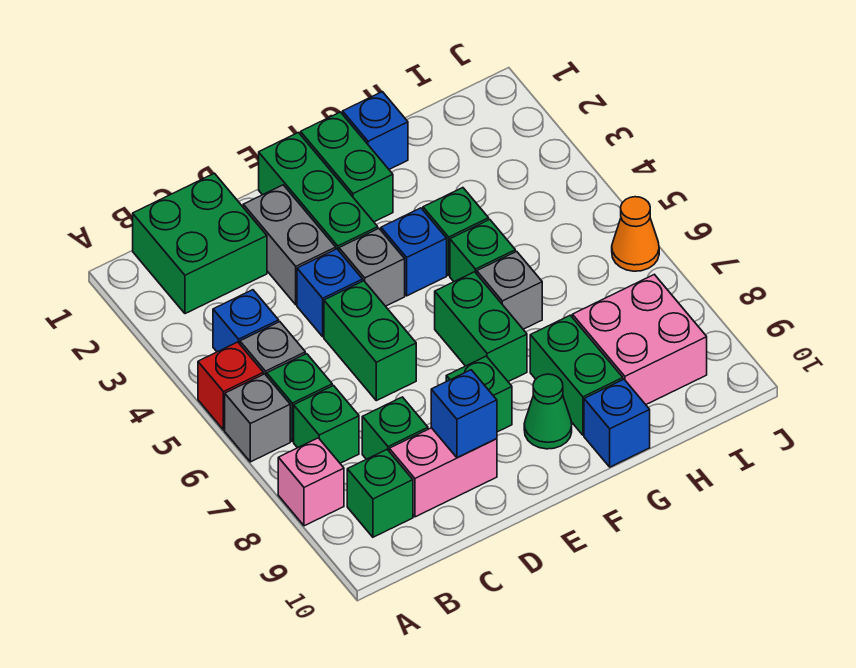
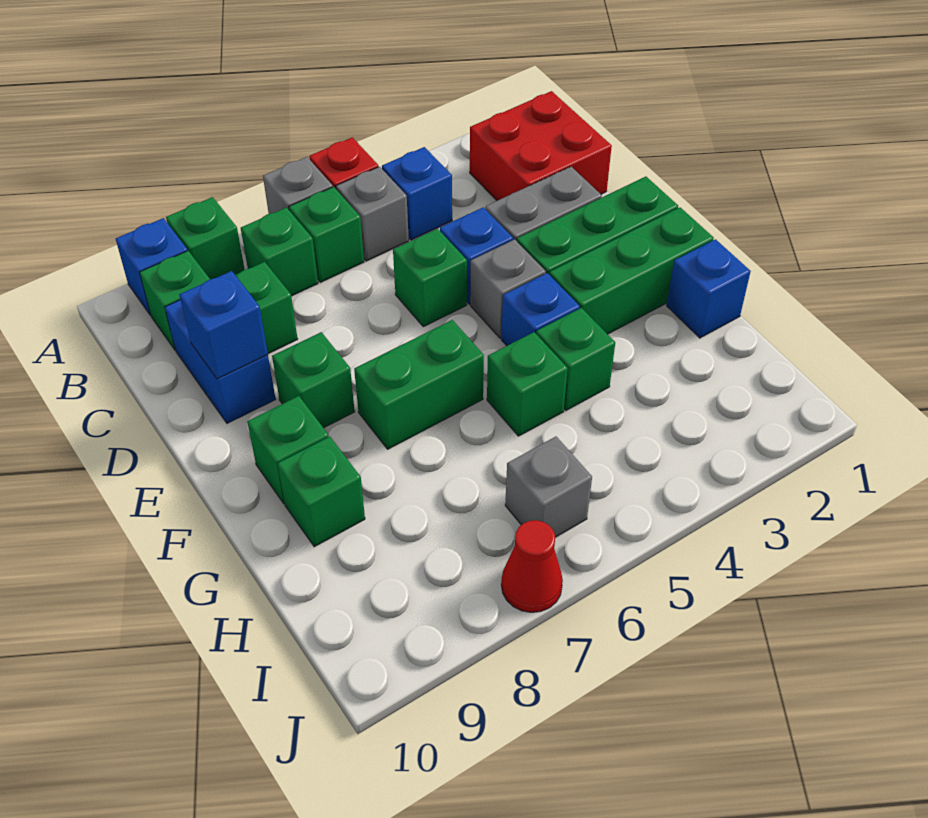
pink brick A8 level 1 -> green brick A8 level 1
green brick B1:C2 level 1 -> red brick B1:C2 level 1
pink brick C9:D9 level 1 -> blue brick C9:D9 level 1
green brick D5:D6 level 1 -> green brick D5 level 1
green brick F1:F2 level 1 -> green brick F1:F3 level 1
green cone F9 level 1 -> green brick F9 level 1
grey brick G6 level 1 -> grey brick I6 level 1
green brick G8:G9 level 1 -> green brick G9 level 1
blue brick G10 level 1 -> blue brick A9 level 1
pink brick H8:I9 level 1 -> none
orange cone J6 level 1 -> none
none -> red cone J7 level 1

